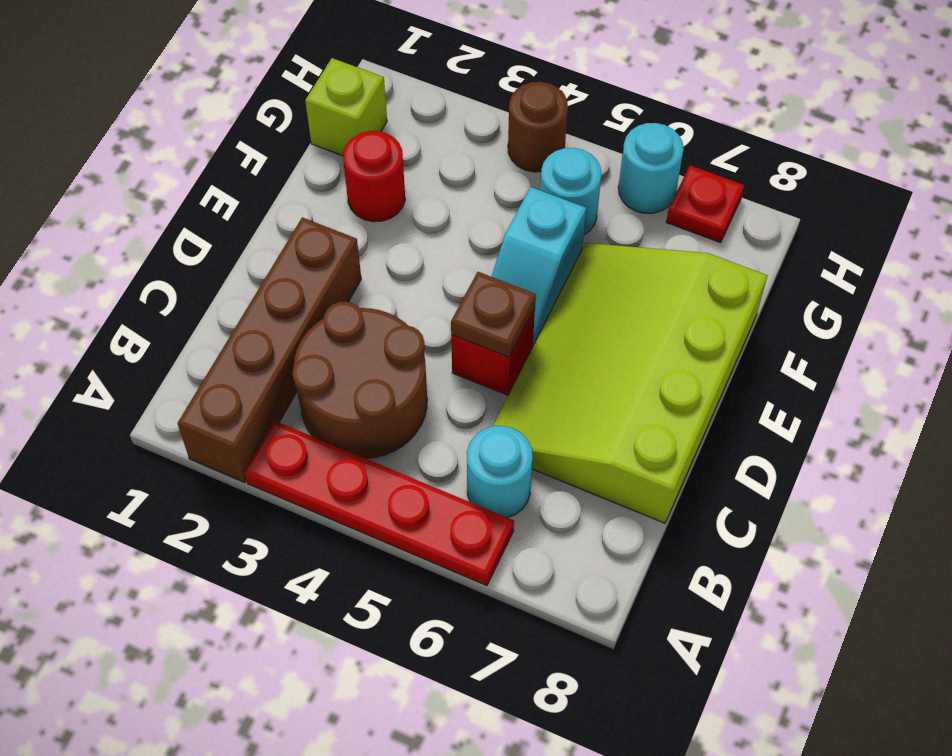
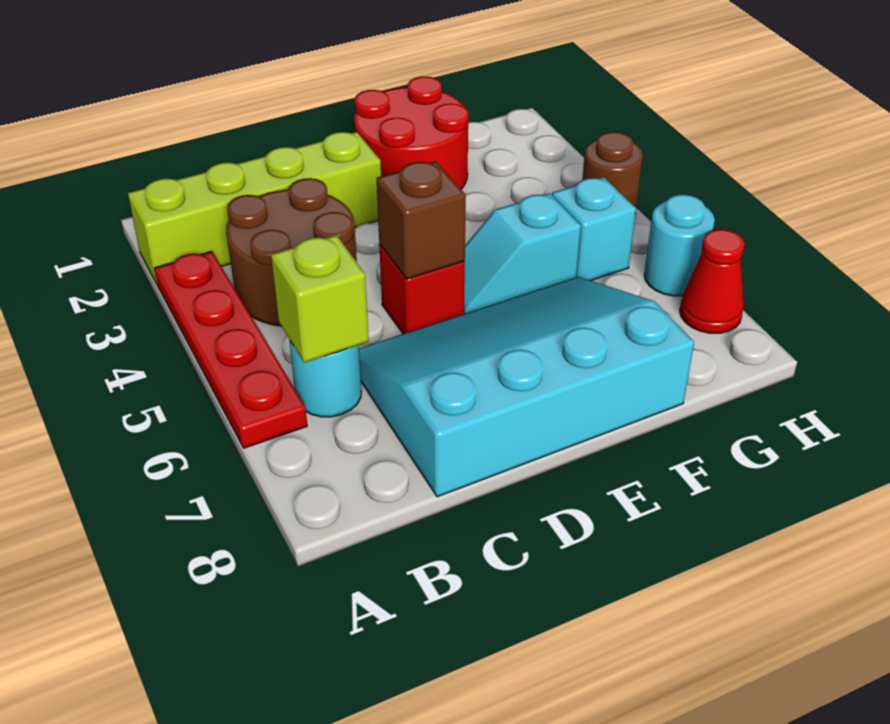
brown brick A2:D2 level 1 -> lime brick A2:D2 level 1
lime slope C6:F8 level 1 top 8 -> cyan slope C6:F8 level 1 top 8
brown plate D5 level 2 -> brown brick D5 level 2
red round brick F2 level 1 -> red round brick E1:F2 level 1
lime brick G1 level 1 -> lime brick B6 level 2
cyan round brick G5 level 1 -> cyan brick G5 level 1
red plate H7 level 1 -> red cone H7 level 1

